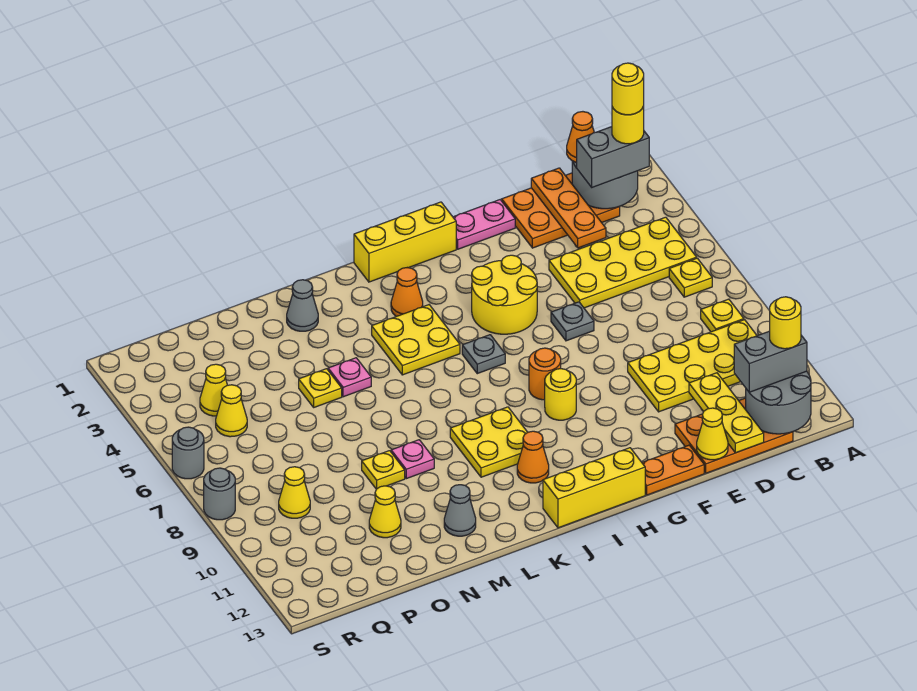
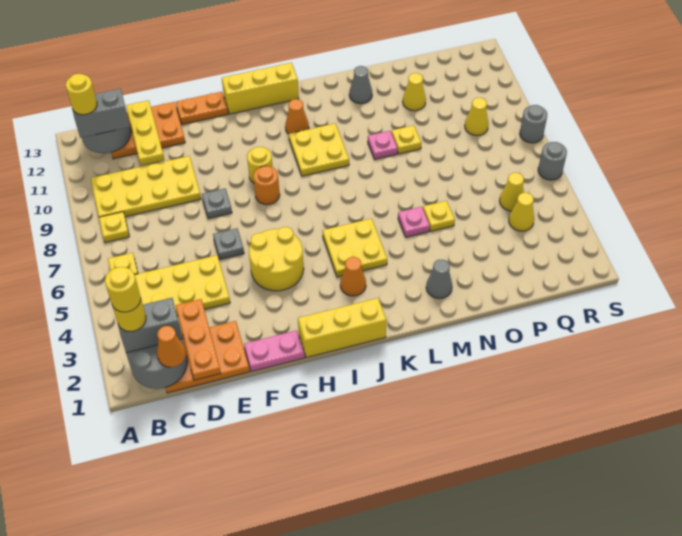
yellow cone E13 level 2 -> none
grey plate I6 level 1 -> grey plate F8 level 1

